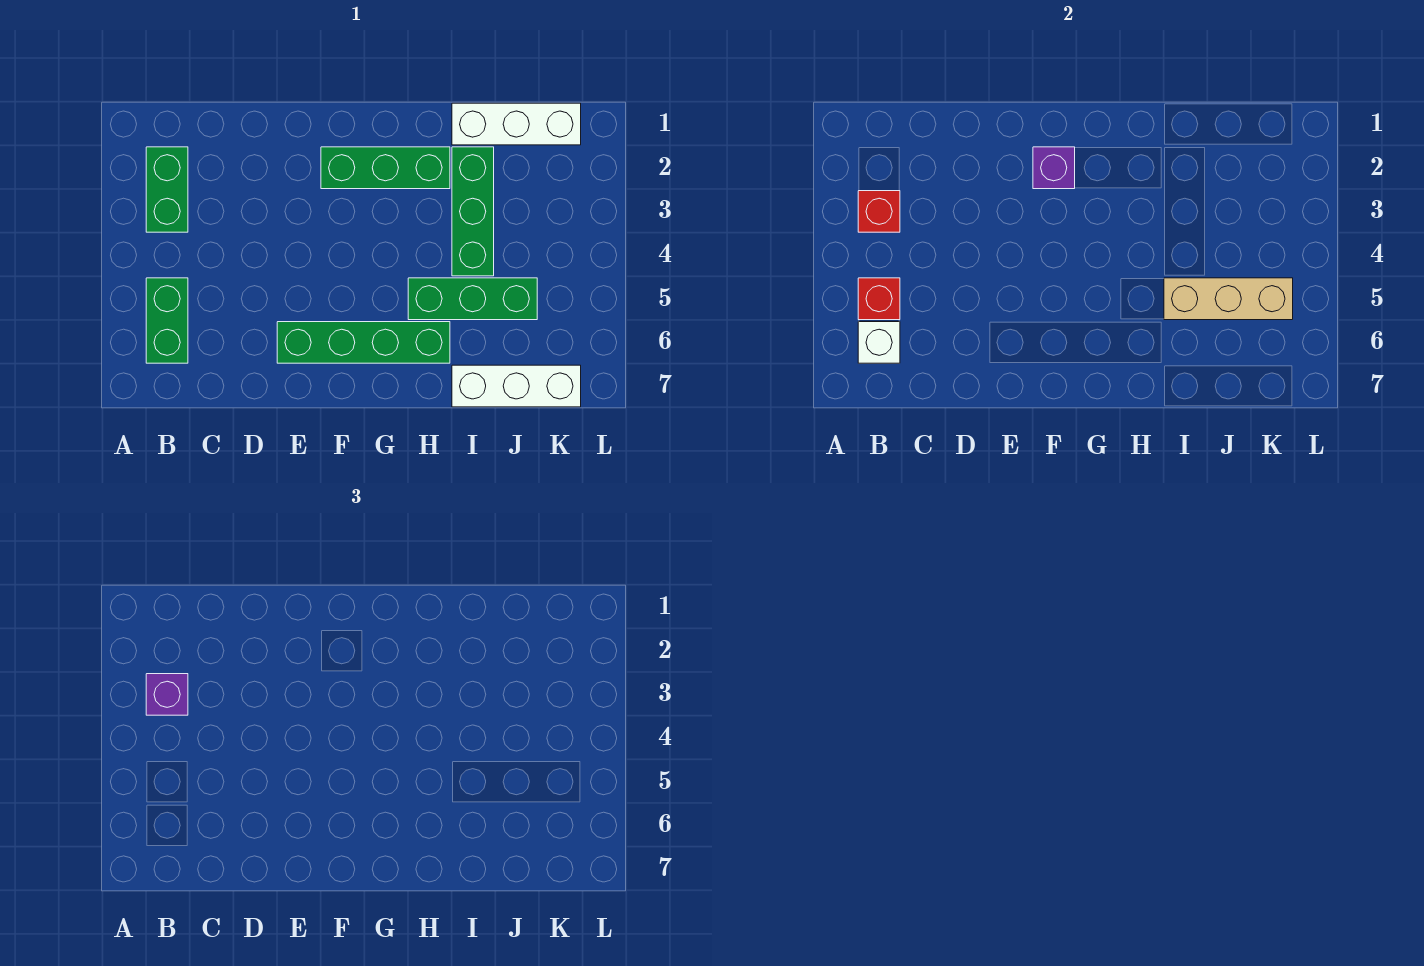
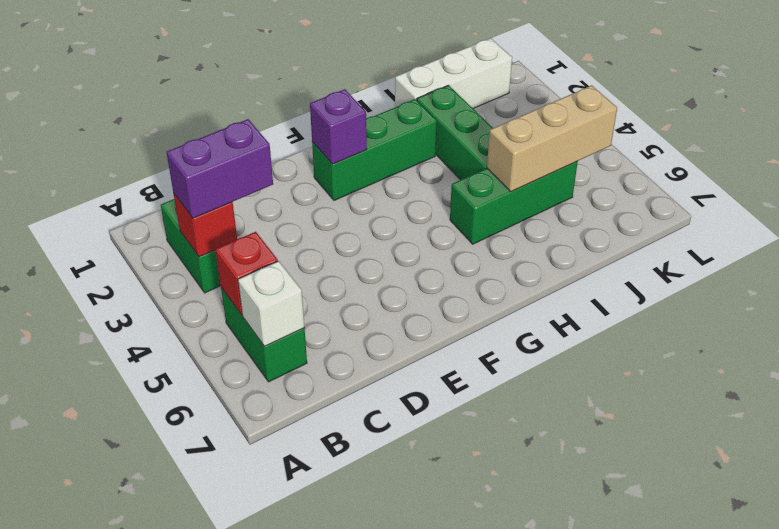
purple brick B3 level 3 -> purple brick B3:C3 level 3
green brick E6:H6 level 1 -> none
white brick I7:K7 level 1 -> none

